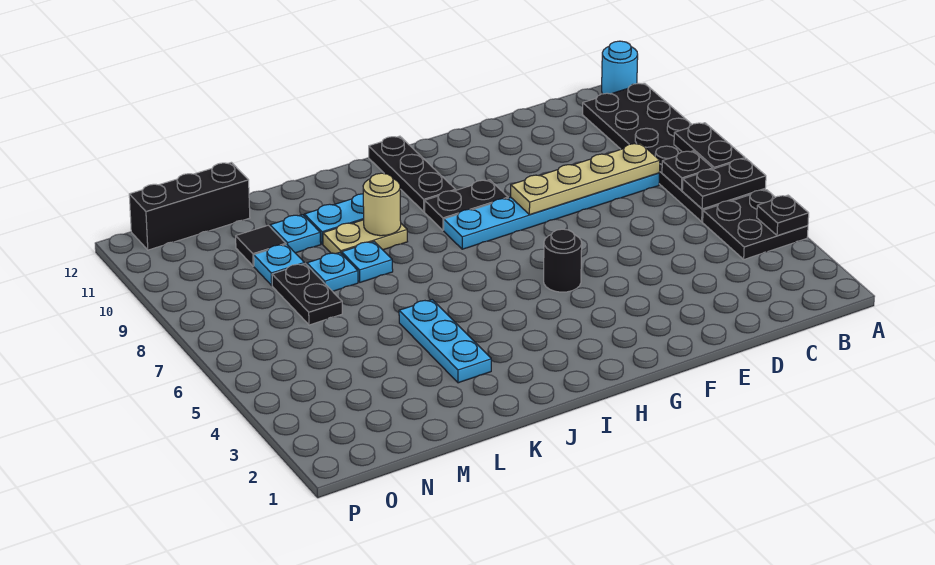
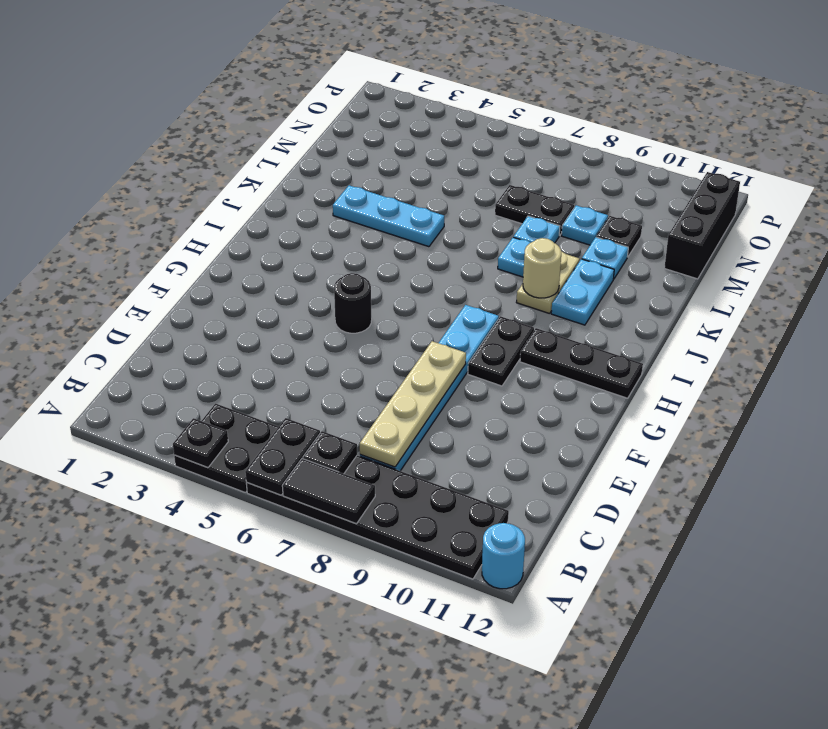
black plate A7:A8 level 2 -> black tile A7:A8 level 2
black tile M10 level 1 -> black plate M10 level 1

